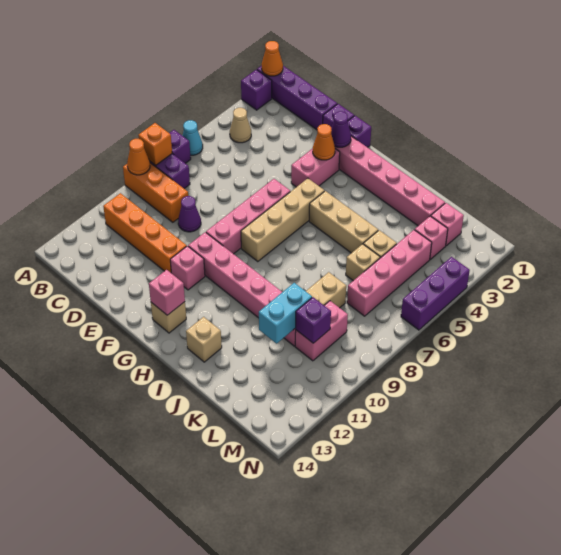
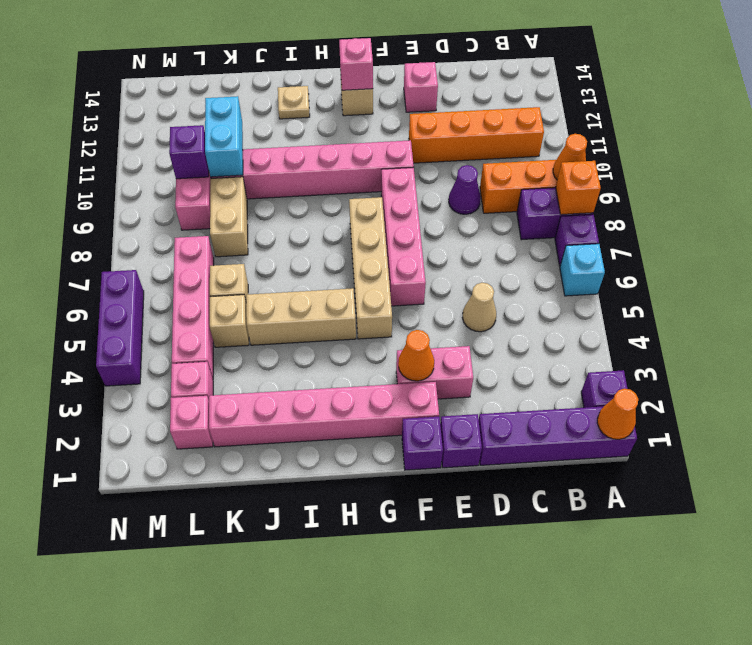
cyan cone A6 level 1 -> cyan brick A6 level 1
tan cone B4 level 1 -> tan cone D5 level 1
purple cone F2 level 2 -> none
pink brick F3:F4 level 1 -> pink brick E3:F3 level 1
pink brick F11 level 1 -> pink brick E13 level 1
tan brick I13 level 1 -> tan plate I13 level 1

